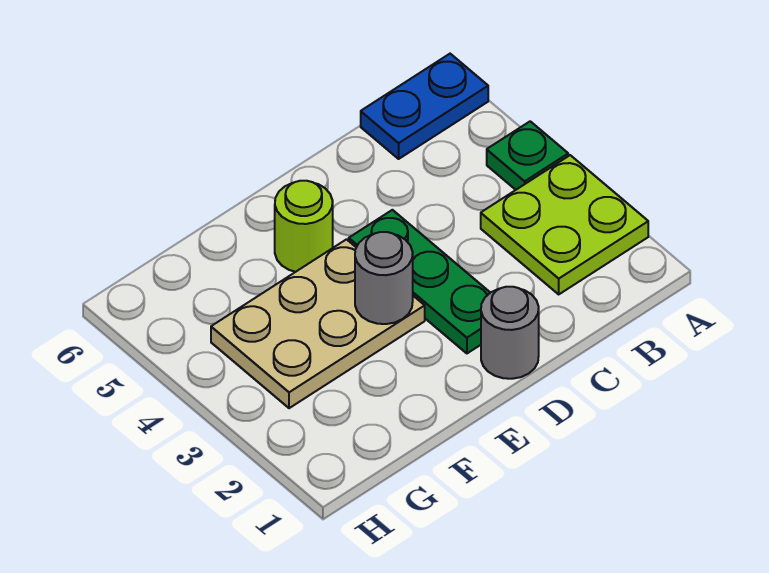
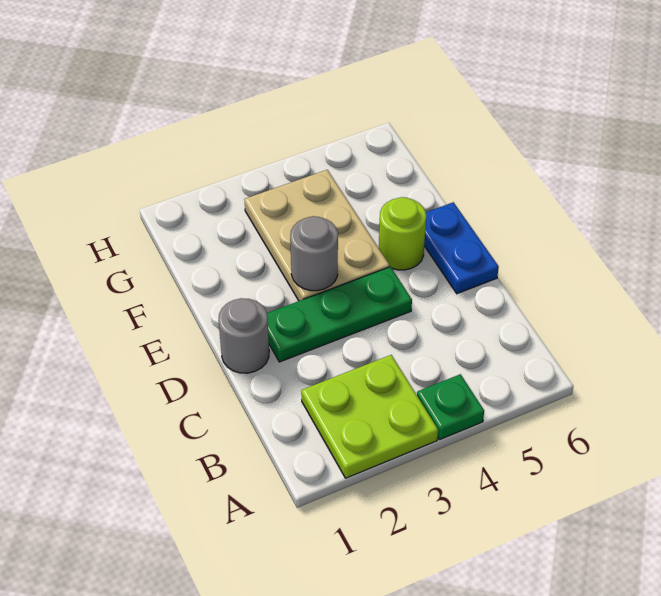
blue plate A6:B6 level 1 -> blue plate D6:E6 level 1

